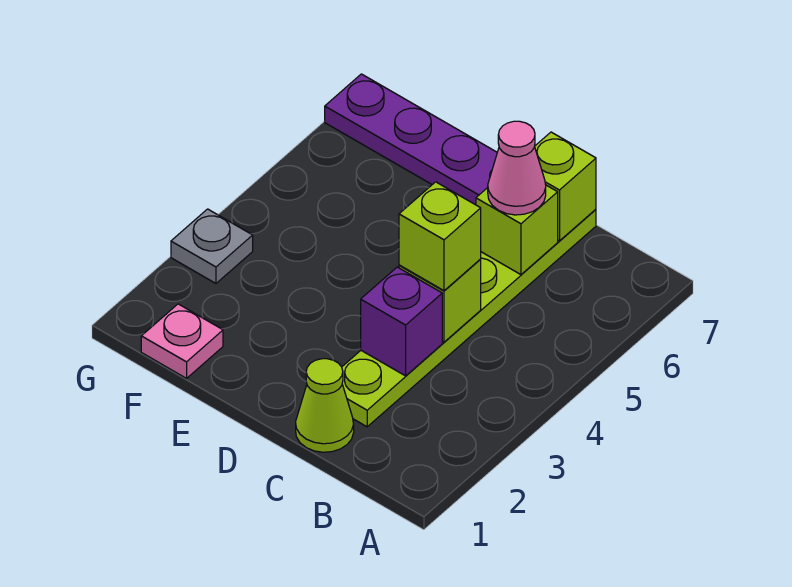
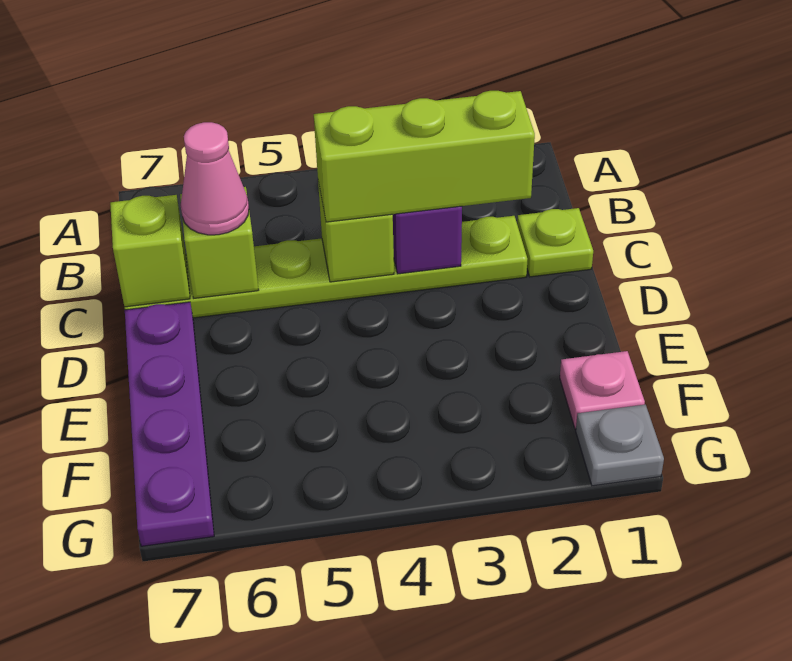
lime cone C1 level 1 -> lime plate C1 level 1
lime brick C4 level 3 -> lime brick C2:C4 level 3
grey plate G3 level 1 -> grey plate G1 level 1

